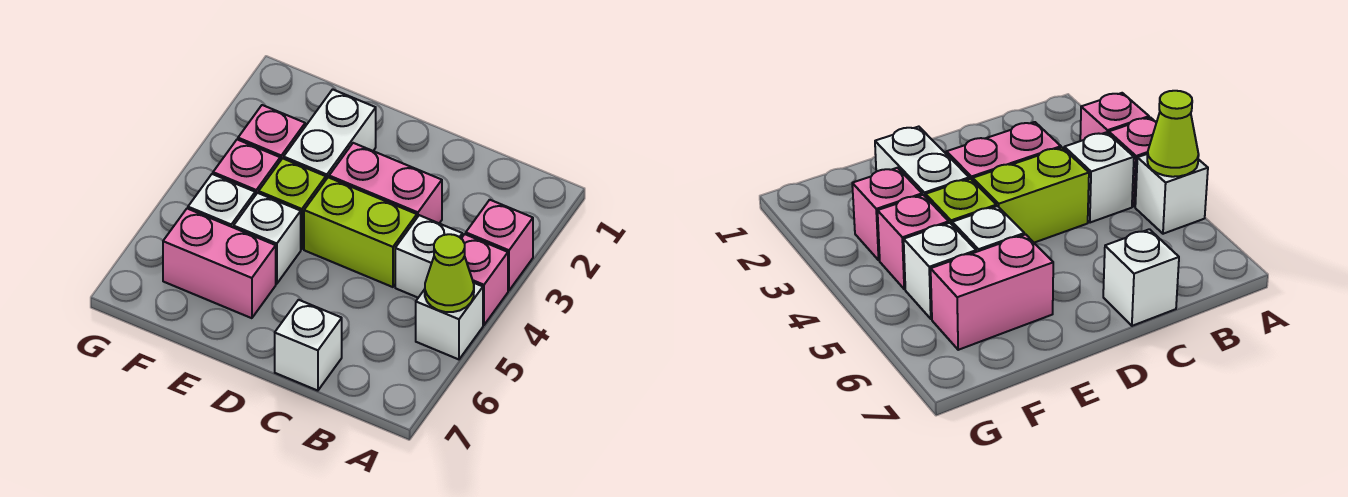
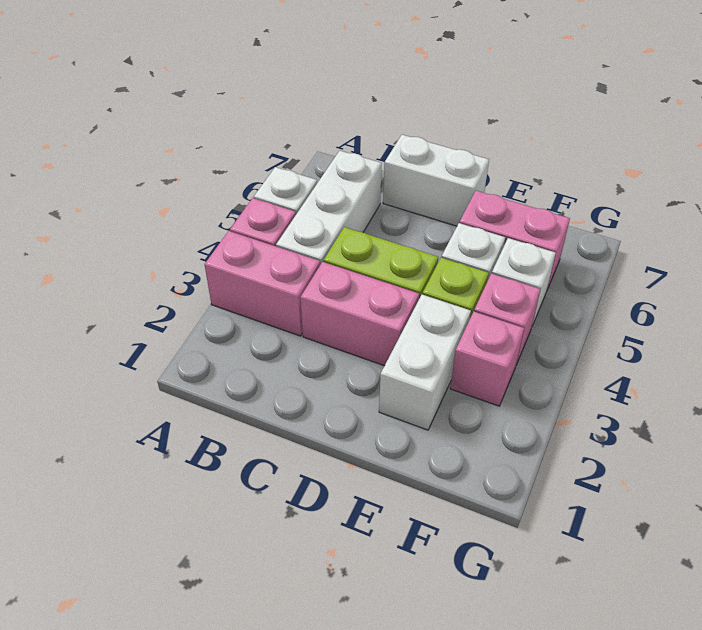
pink brick A3 level 1 -> pink brick A3:B3 level 1
lime cone A5 level 2 -> none
white brick B4 level 1 -> white brick B4:B6 level 1
white brick C7 level 1 -> white brick C7:D7 level 1

